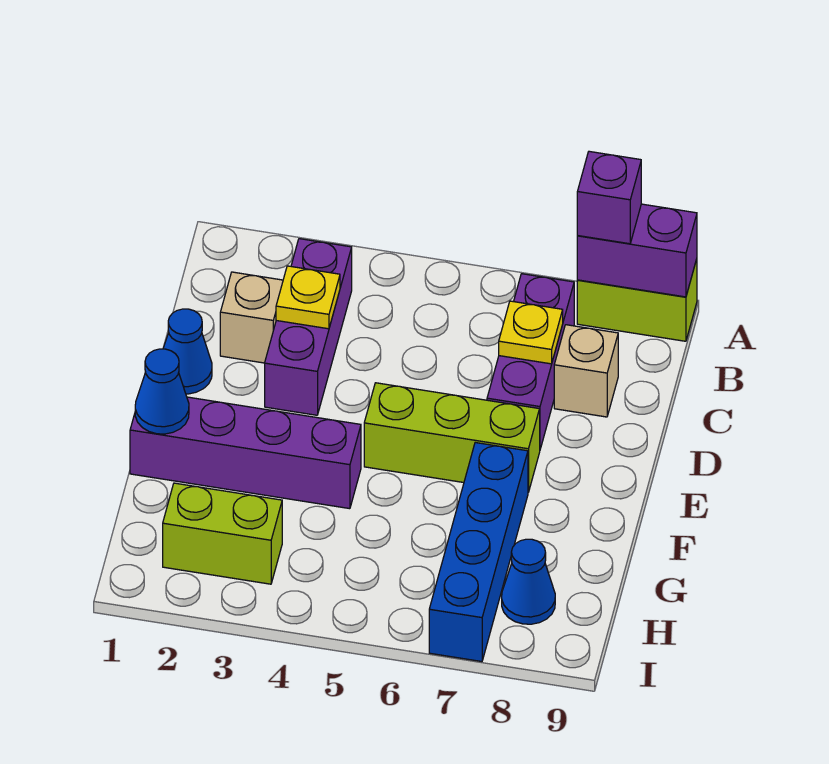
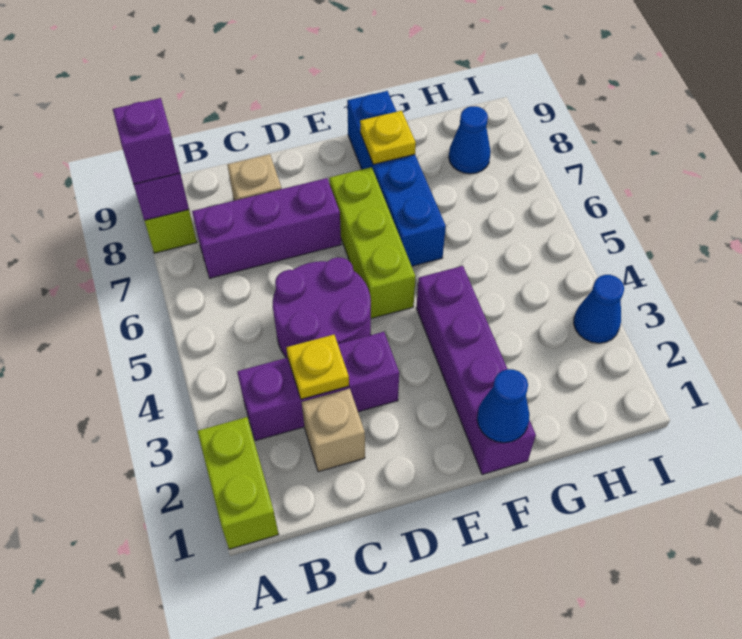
none -> purple round brick C4:D5 level 1
yellow plate C7 level 2 -> yellow plate F8 level 2
blue cone D1 level 1 -> blue cone I3 level 1
blue brick F7:I7 level 1 -> blue brick F6:F9 level 1
lime brick H2:H3 level 1 -> lime brick A1:A2 level 1

